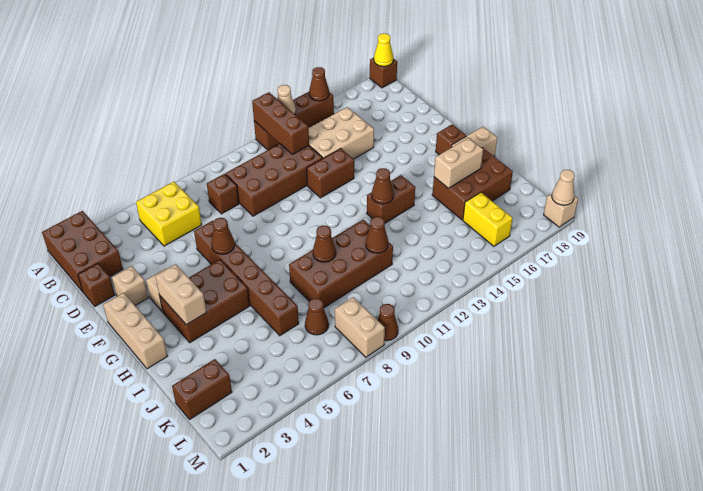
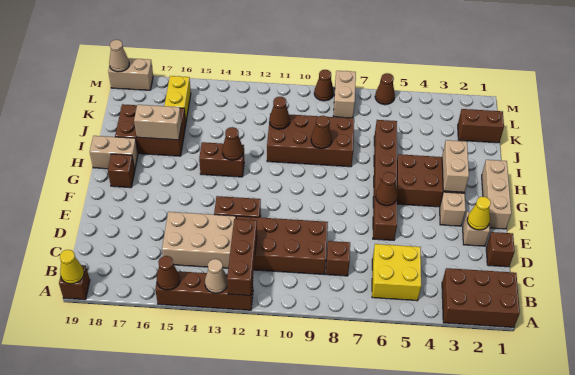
brown brick A1:C2 level 1 -> brown brick A1:B3 level 1
none -> yellow cone E2 level 2
brown cone K7 level 1 -> brown cone M6 level 1
tan brick M19 level 1 -> tan brick M18:M19 level 1

